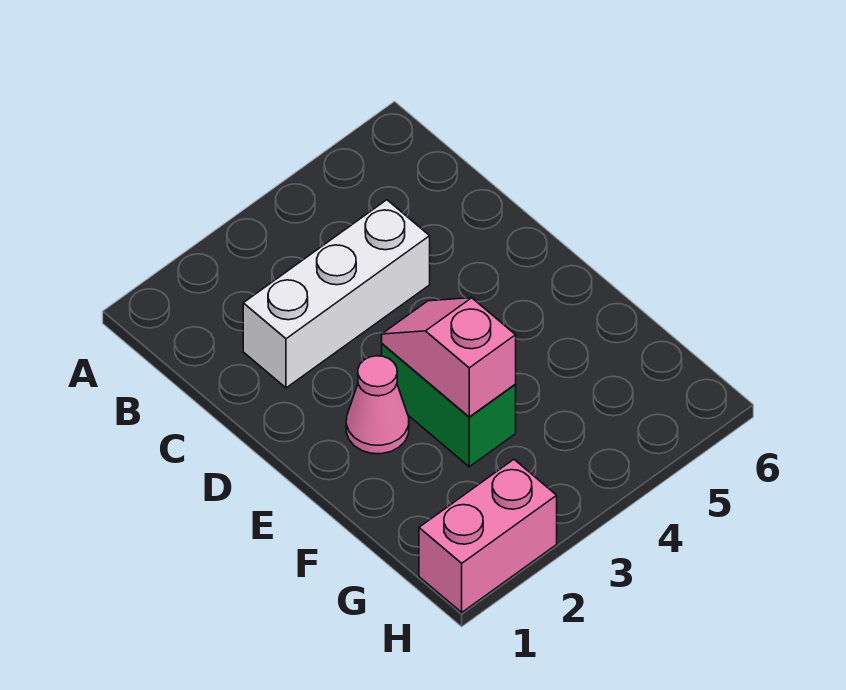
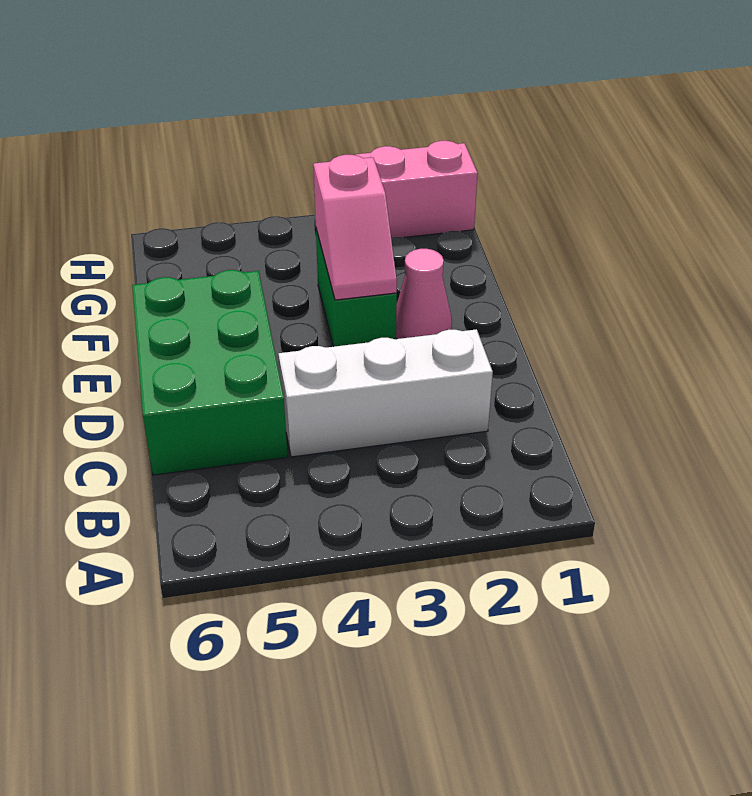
none -> green brick C5:E6 level 1

